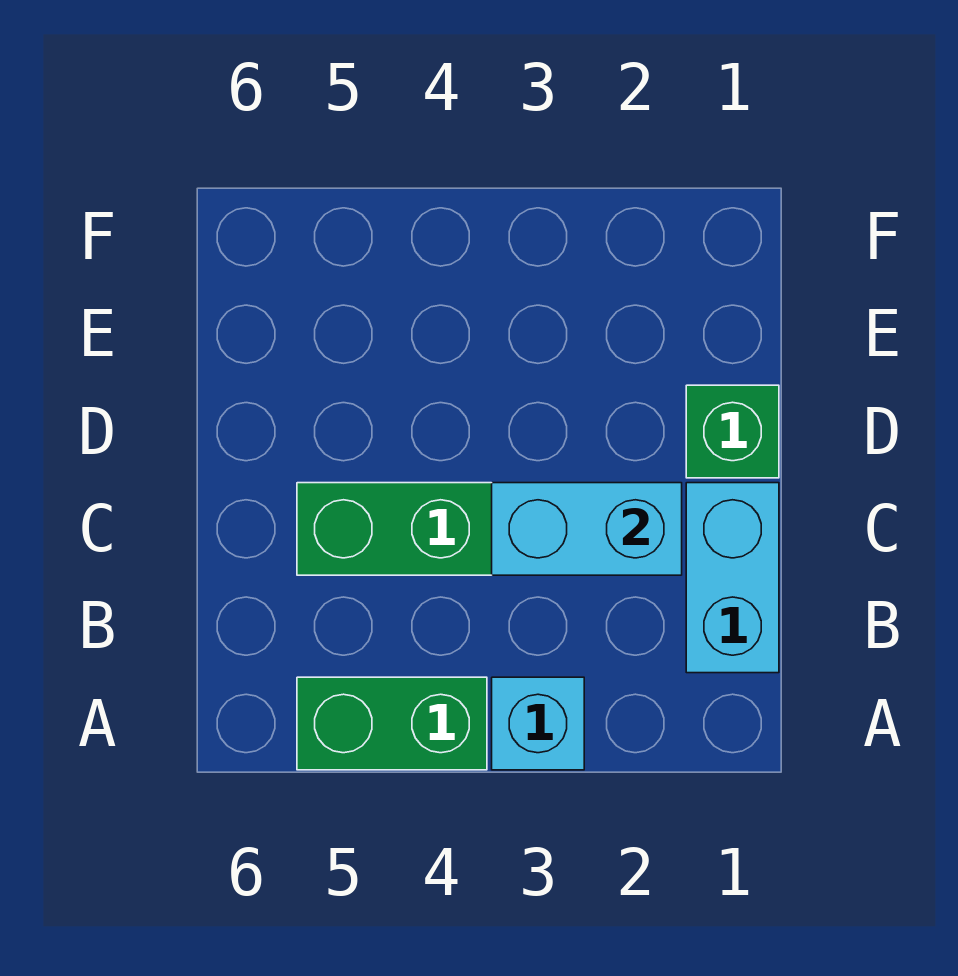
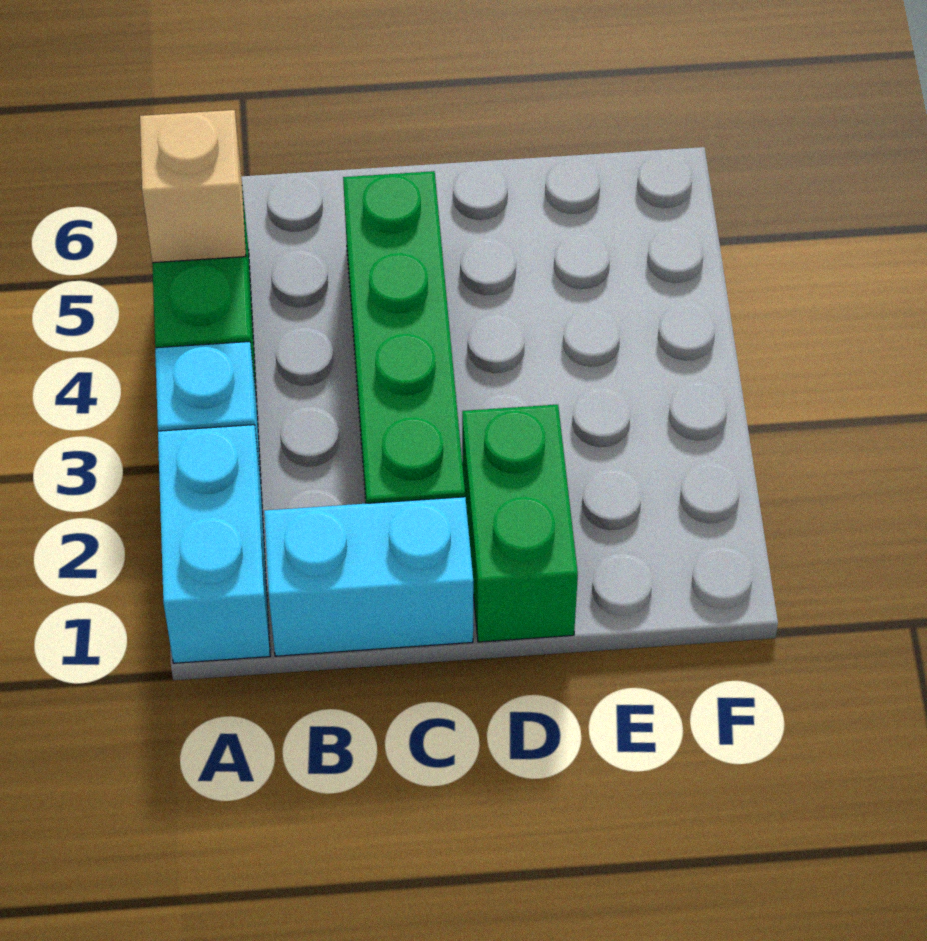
none -> tan brick A5 level 2
cyan brick C2:C3 level 2 -> cyan brick A1:A2 level 1
green brick D1 level 1 -> green brick D1:D2 level 1

